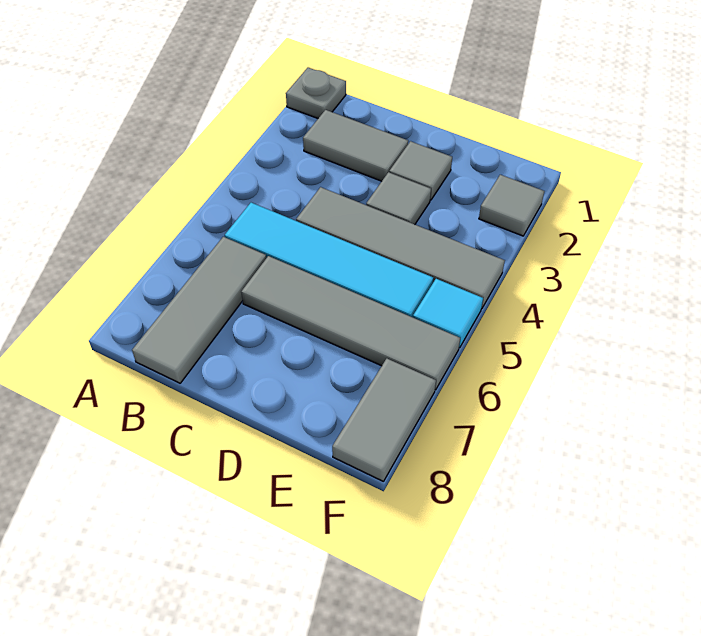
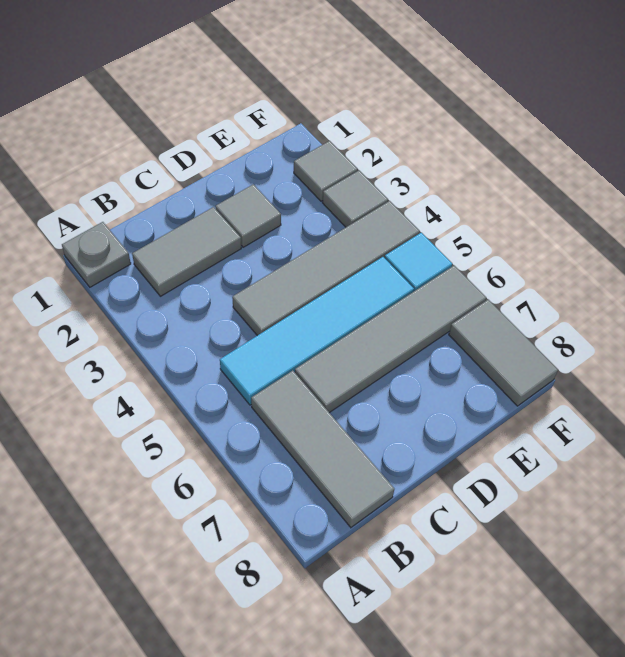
grey tile D3 level 1 -> grey tile F3 level 1

